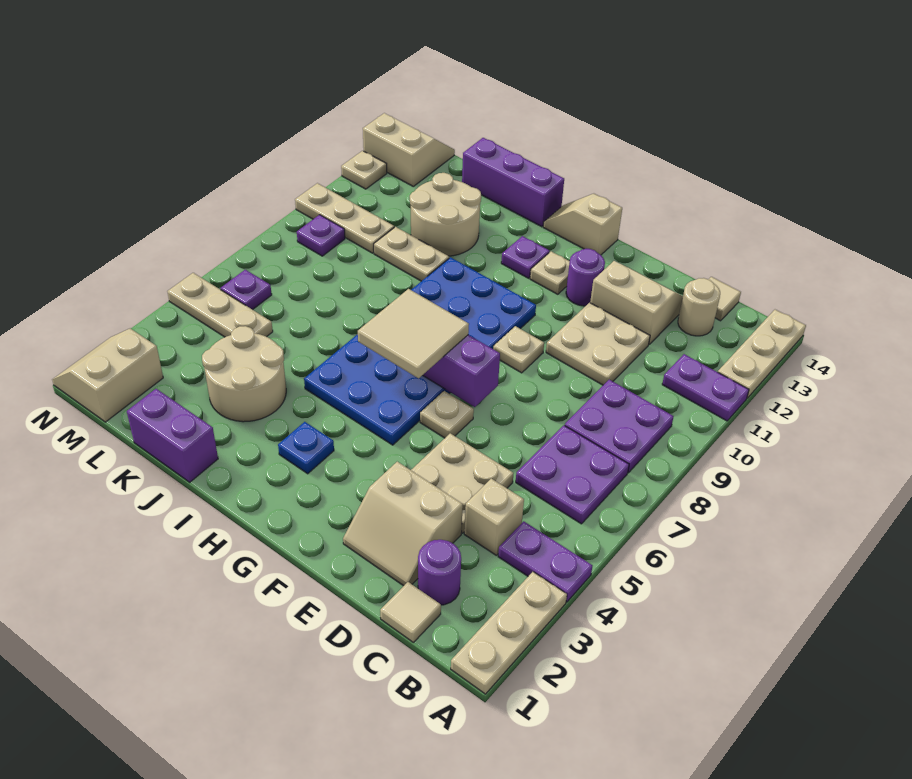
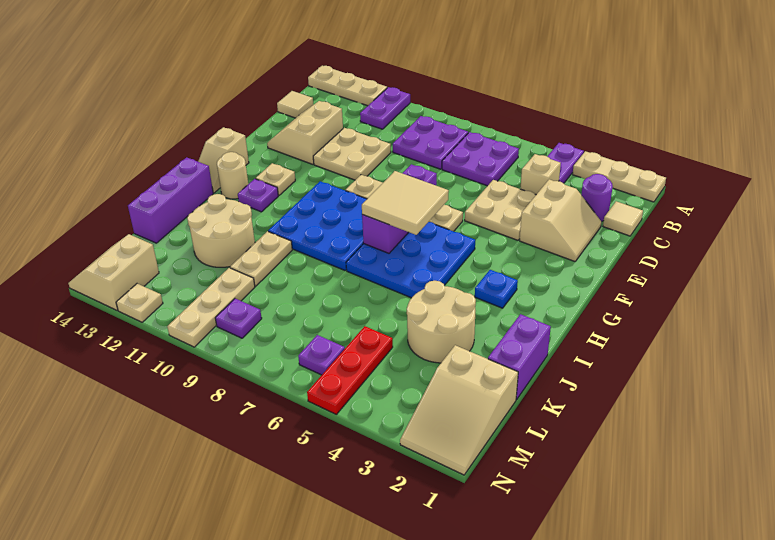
tan round brick C13 level 1 -> tan round brick H13 level 1
purple round brick F12 level 1 -> none
tan plate L5:N5 level 1 -> red plate L5:N5 level 1
tan slope M1:N2 level 1 top M -> tan slope L1:N2 level 1 top L

